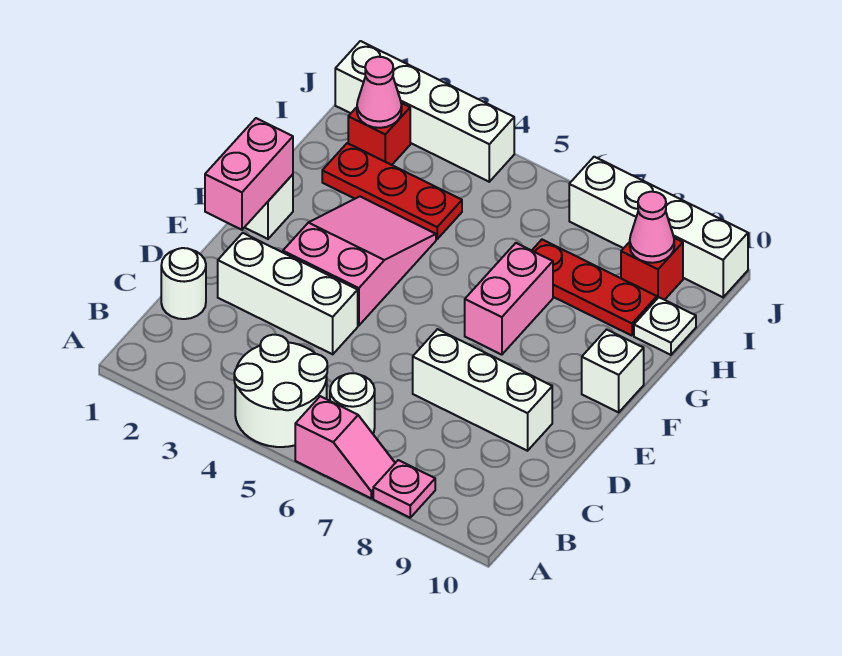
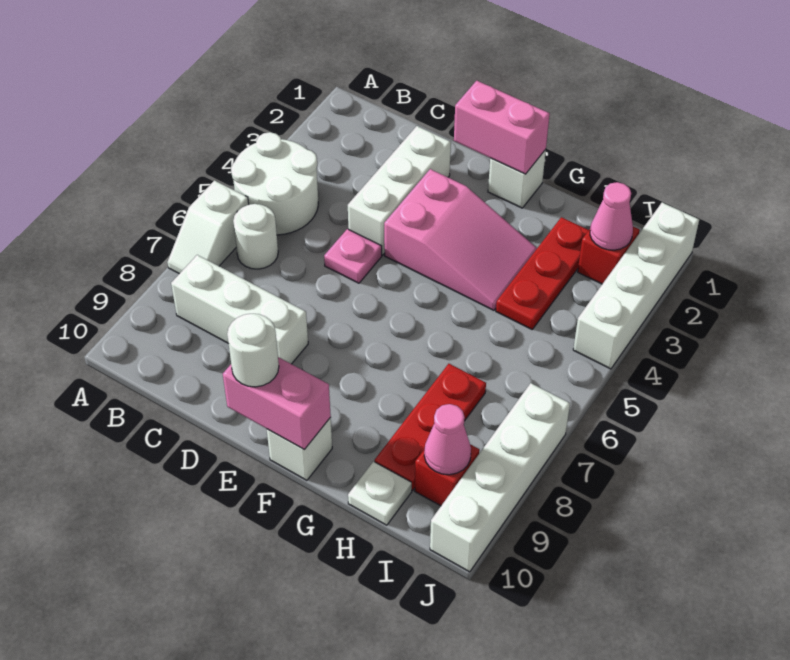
pink slope A6:A7 level 1 top 6 -> white slope A6:A7 level 1 top 6
pink plate A8 level 1 -> pink plate D5 level 1
white round brick C1 level 1 -> white round brick E10 level 3
white brick D7:D9 level 1 -> white brick B8:D8 level 1
pink brick F7:G7 level 1 -> pink brick E10:F10 level 2

